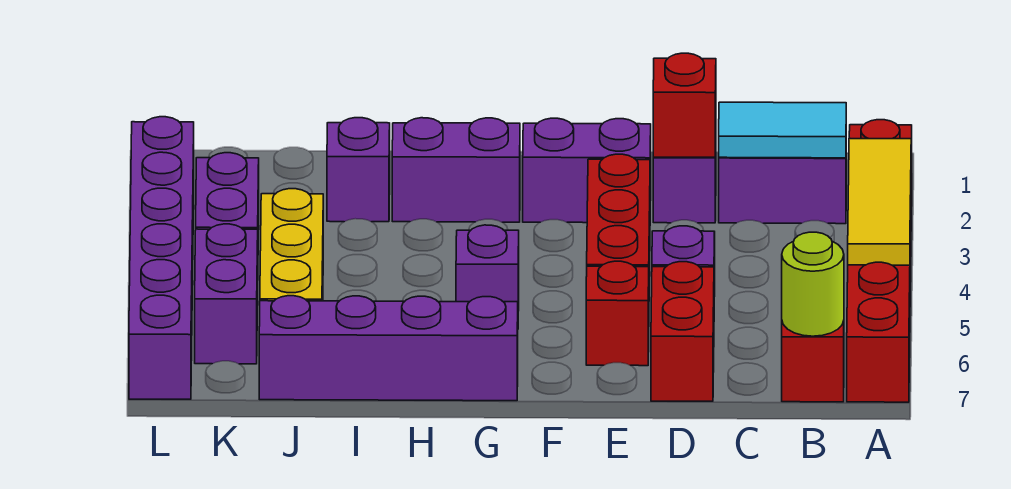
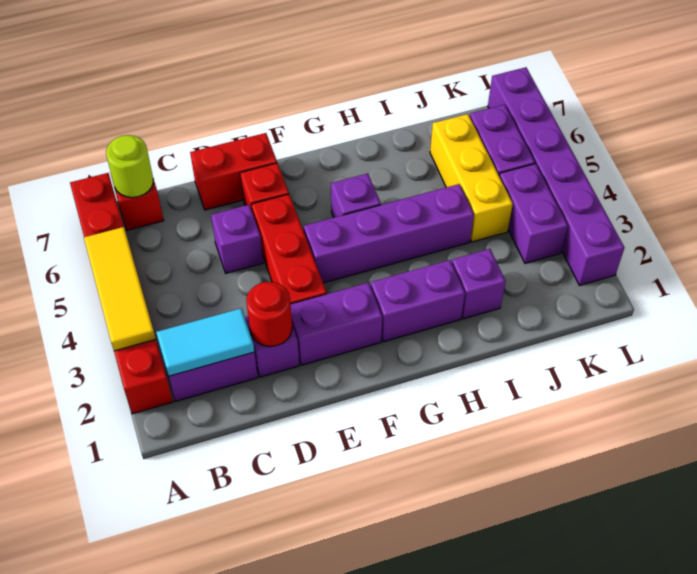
red brick D2 level 2 -> red round brick D2 level 2
red brick D6:D7 level 1 -> red brick D7:E7 level 1
purple brick G7:J7 level 1 -> purple brick F4:I4 level 1

